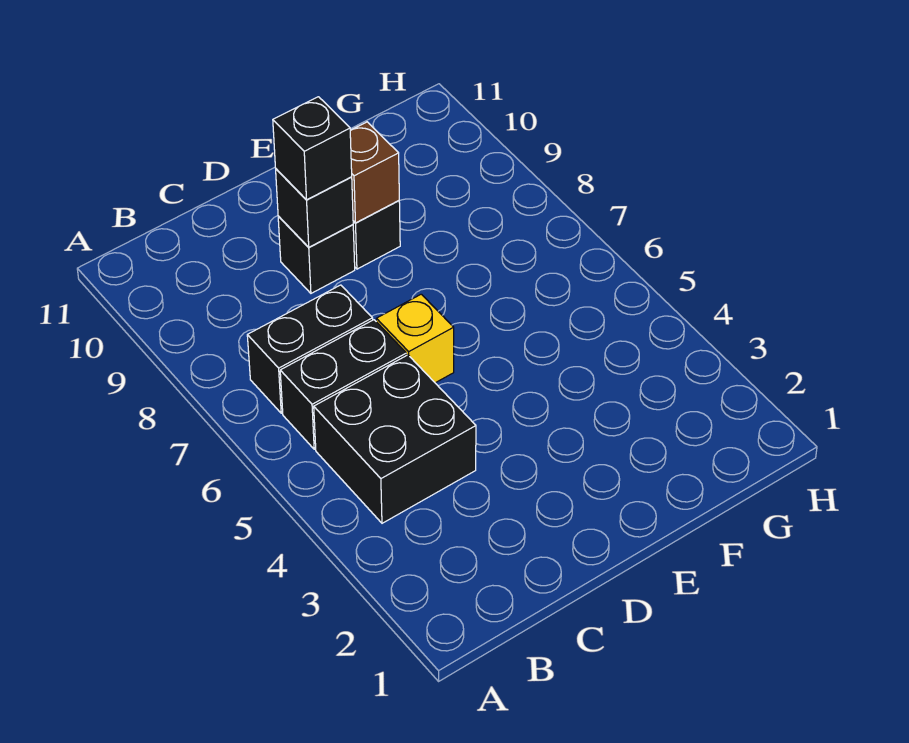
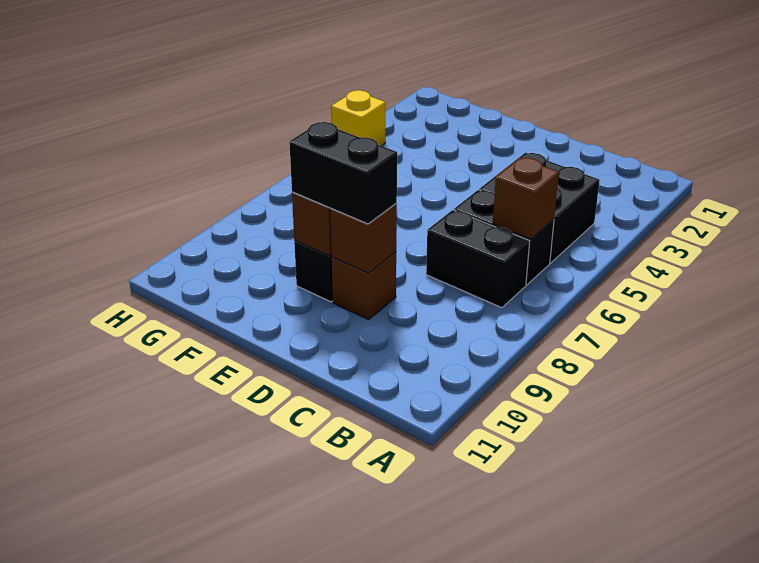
none -> brown brick B6 level 2
yellow brick D6 level 1 -> yellow brick H4 level 1
black brick D9 level 1 -> brown brick D9 level 1
black brick D9 level 2 -> brown brick D9 level 2
black brick D9 level 3 -> black brick D9:E9 level 3

